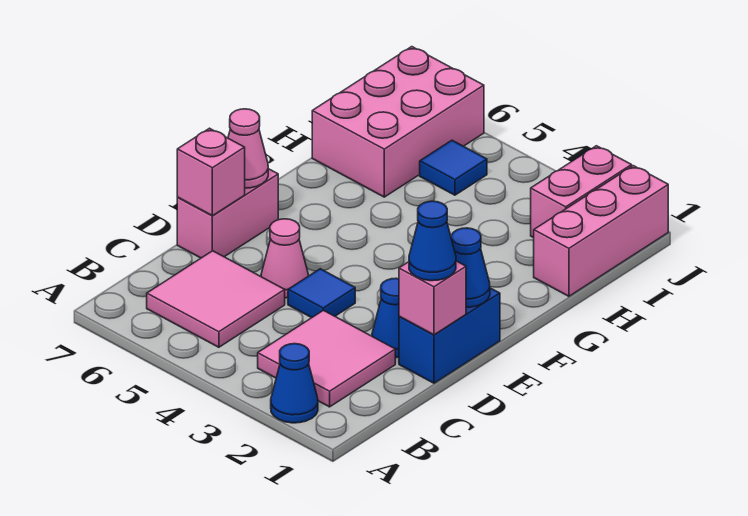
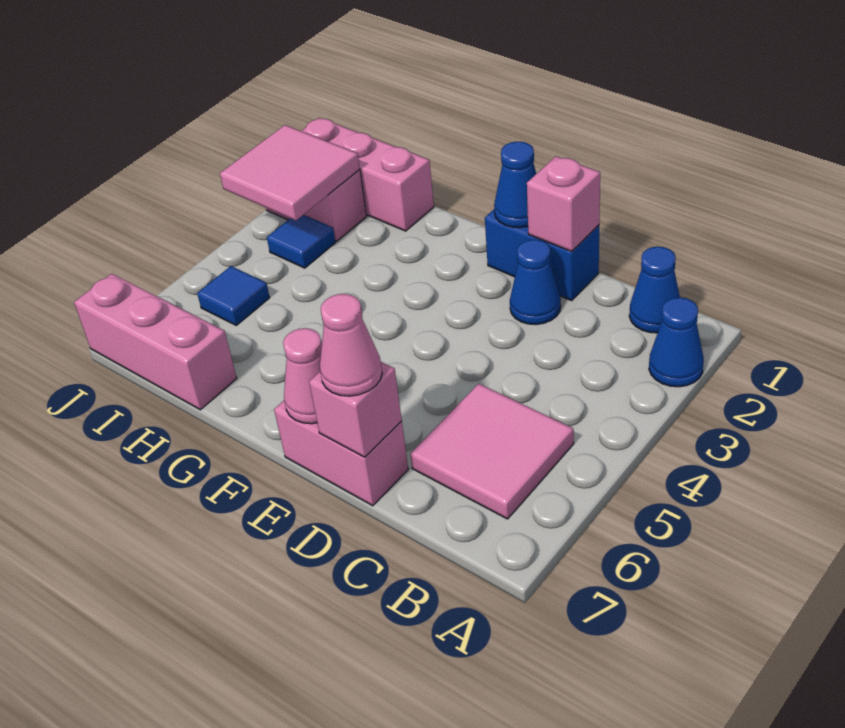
pink tile B2:C3 level 1 -> pink tile I2:J3 level 2
blue cone D1 level 3 -> blue cone B1 level 1
blue tile D4 level 1 -> blue tile I3 level 1
pink cone D5 level 1 -> pink cone D7 level 3
pink brick H6:J7 level 1 -> pink brick H7:J7 level 1

